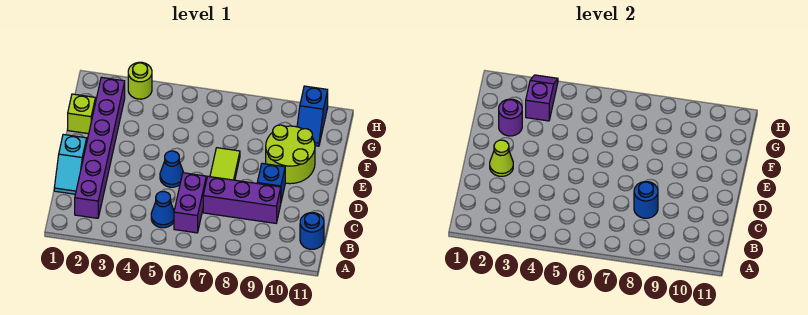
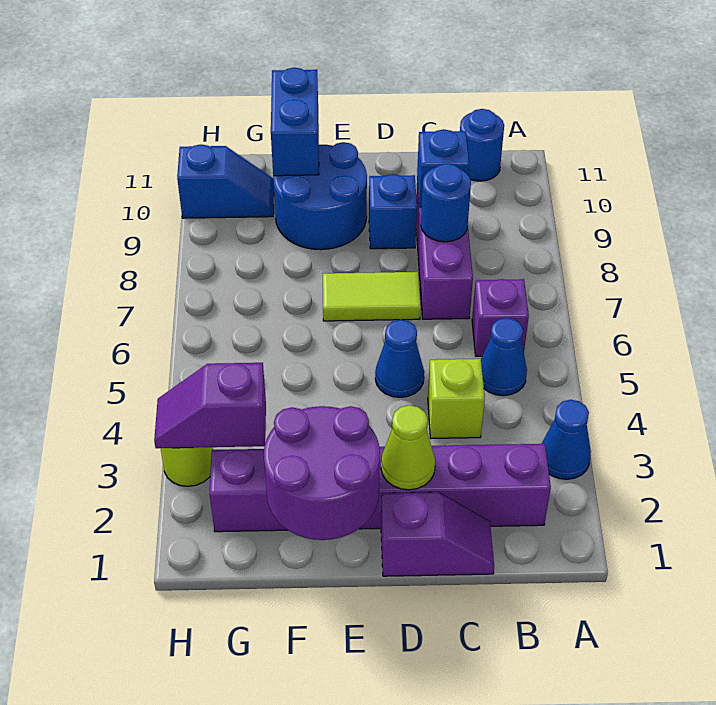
none -> blue cone A3 level 1
purple brick B6:C6 level 1 -> purple brick B6 level 1
cyan slope C1:D1 level 1 top D -> purple slope C1:D1 level 1 top D
none -> blue brick C9 level 2
lime round brick E9:F10 level 1 -> blue round brick E9:F10 level 1
lime brick F1 level 1 -> lime brick C4 level 1
purple round brick F2 level 2 -> purple round brick E1:F2 level 2
none -> blue brick F10:F11 level 2

